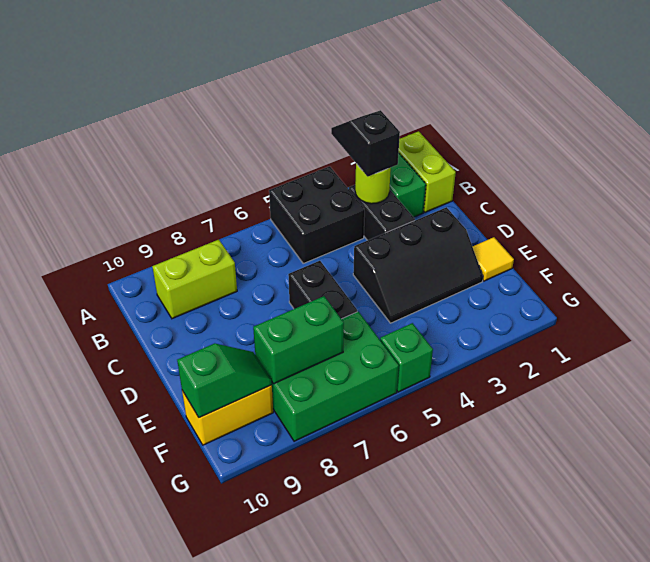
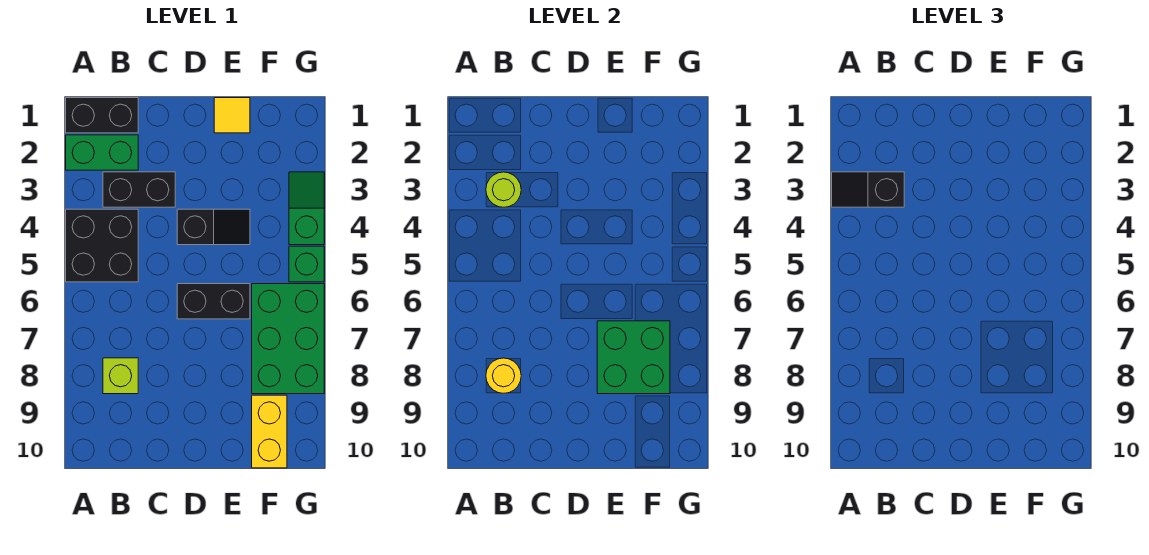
lime brick A1:B1 level 1 -> black brick A1:B1 level 1
lime brick B8:B9 level 1 -> lime brick B8 level 1
none -> yellow round brick B8 level 2
black slope D2:E4 level 1 top D -> black slope D4:E4 level 1 top D
green brick F7:F8 level 2 -> green brick E7:F8 level 2
green slope F9:F10 level 2 top 10 -> green slope G3:G4 level 1 top 4

